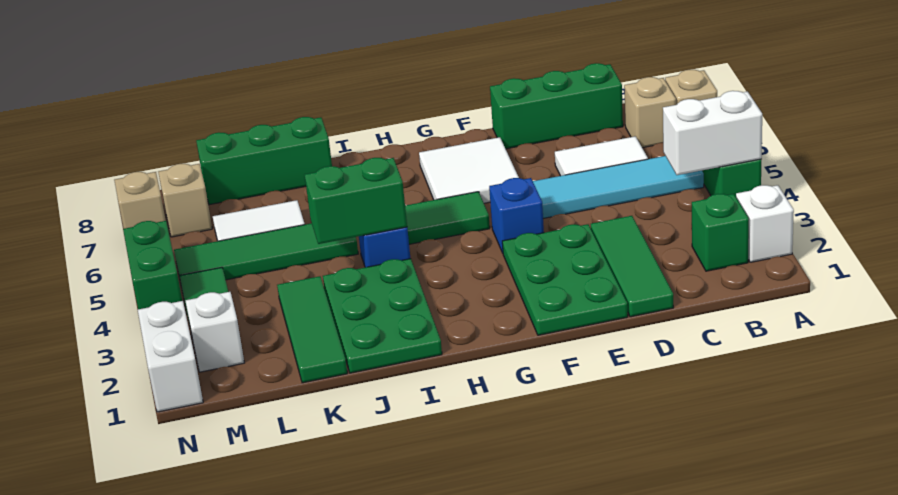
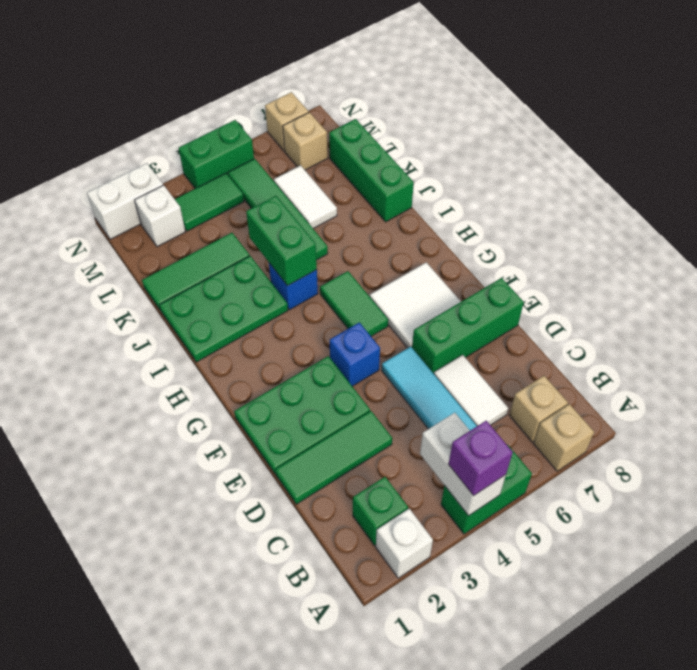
none -> purple brick A4 level 3
green brick C8:E8 level 1 -> green brick E6:E8 level 1

